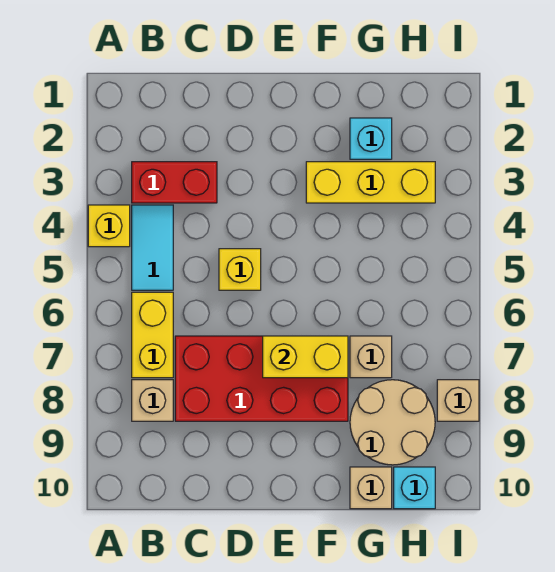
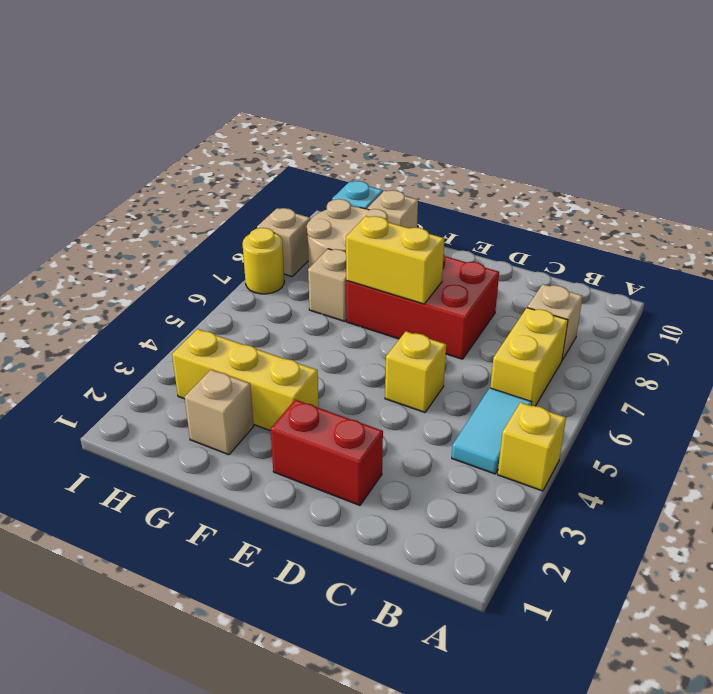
red brick B3:C3 level 1 -> red brick D2:E2 level 1
red brick C7:F8 level 1 -> red brick D7:F8 level 1
cyan brick G2 level 1 -> tan brick G2 level 1
none -> yellow round brick I7 level 1

